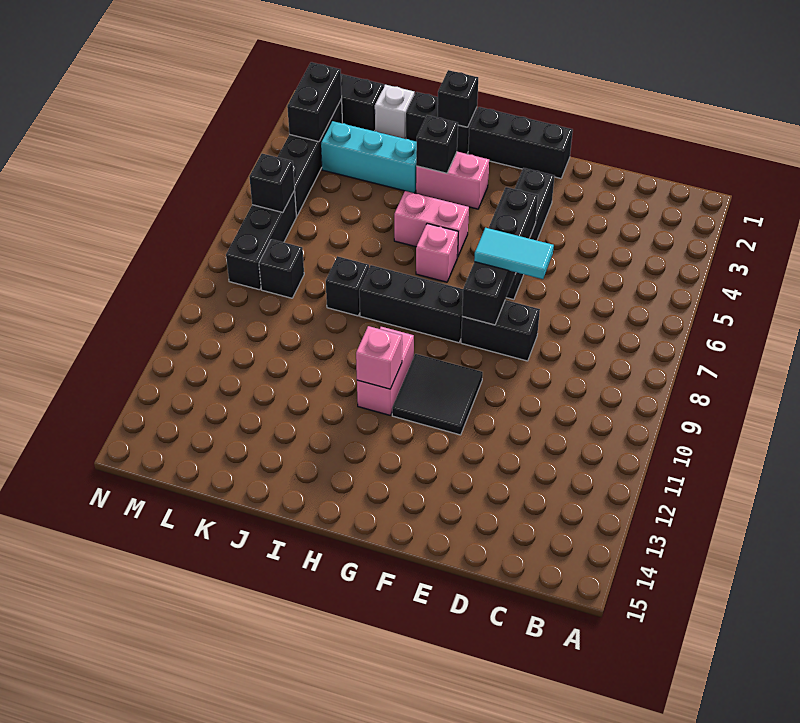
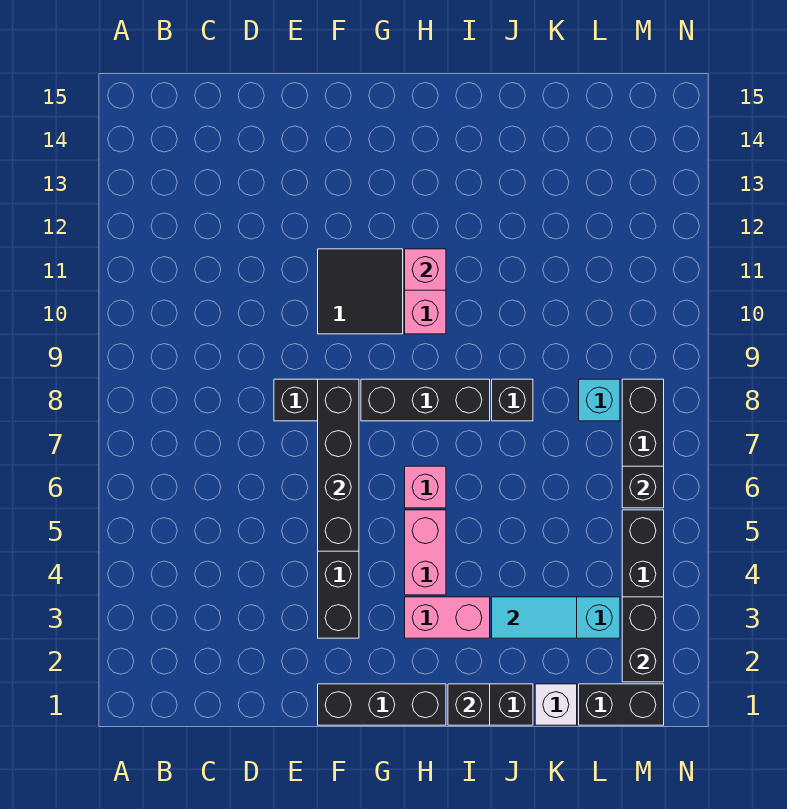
cyan tile E7:F7 level 3 -> cyan tile J3:K3 level 2
pink brick H5:I5 level 1 -> pink brick H4:H5 level 1
black brick I3 level 2 -> none
black brick L8 level 1 -> cyan brick L8 level 1

